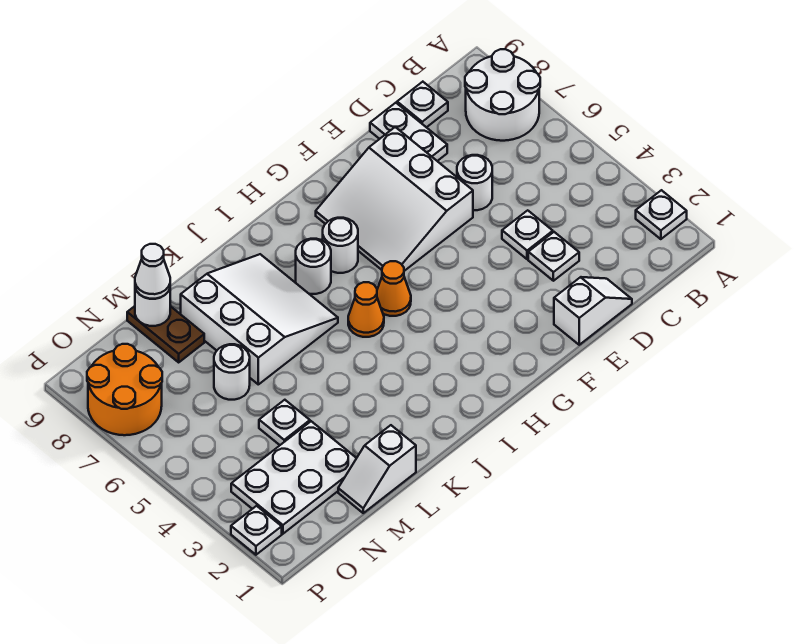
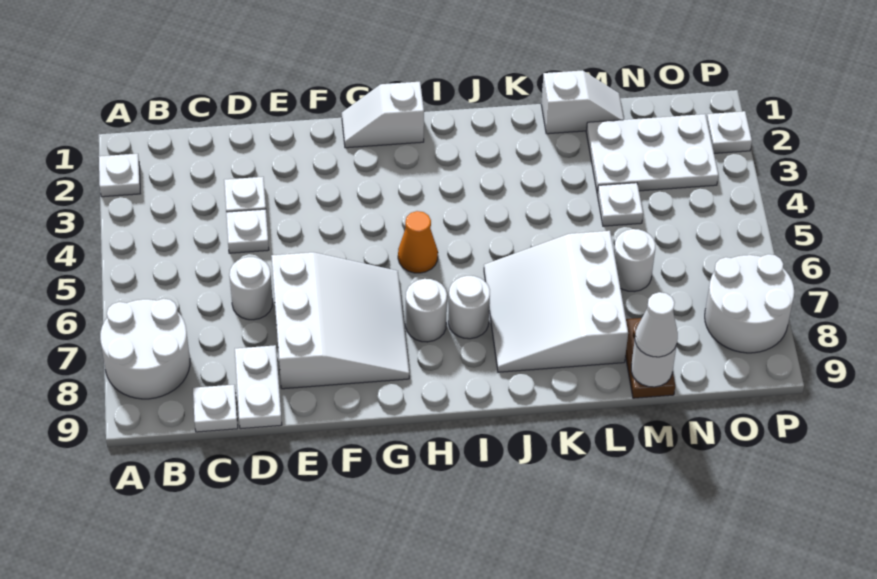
white slope D1:E1 level 1 top E -> white slope G1:H1 level 1 top H
orange cone I5 level 1 -> none
orange round brick O7:P8 level 1 -> white round brick O7:P8 level 1

